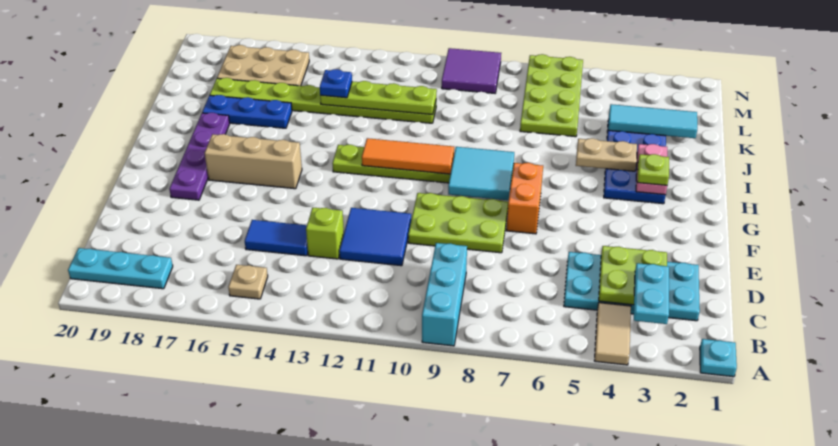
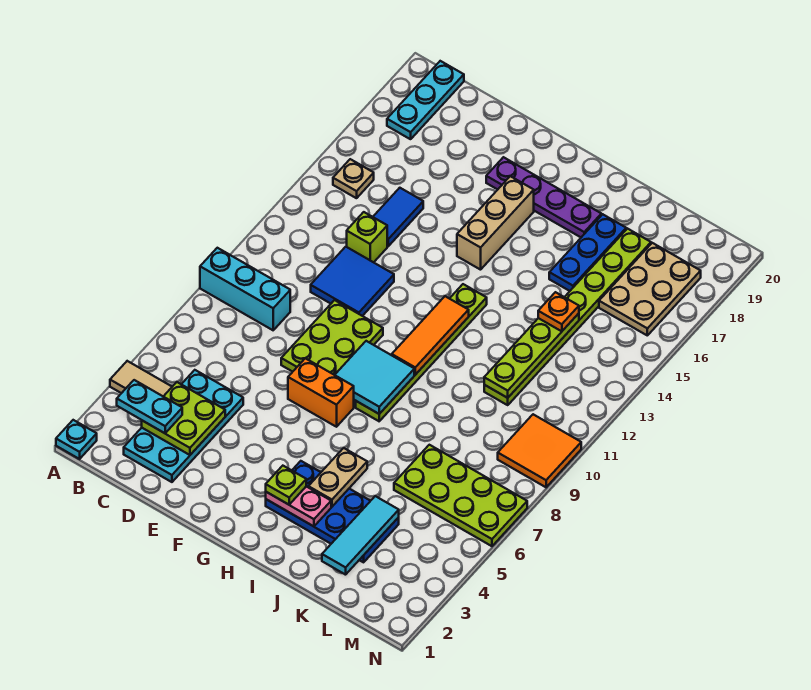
blue plate K14 level 3 -> orange plate K14 level 3
purple tile M9:N10 level 1 -> orange tile M9:N10 level 1

